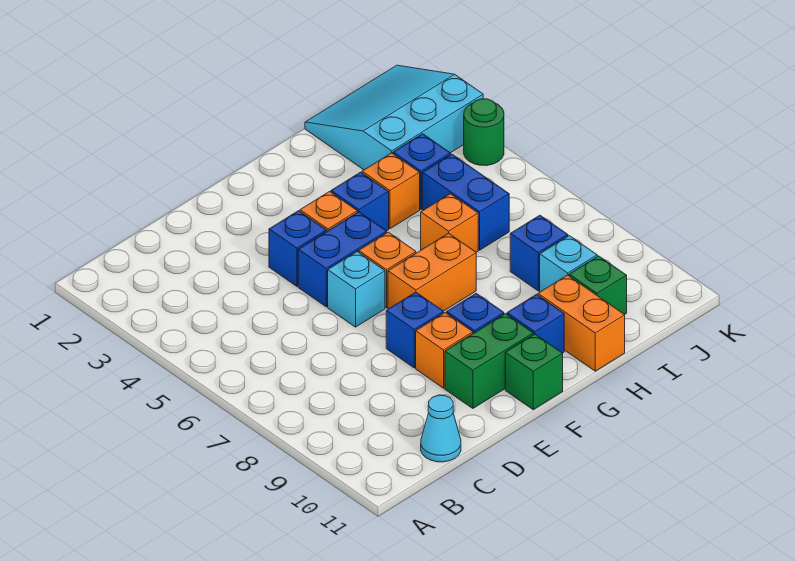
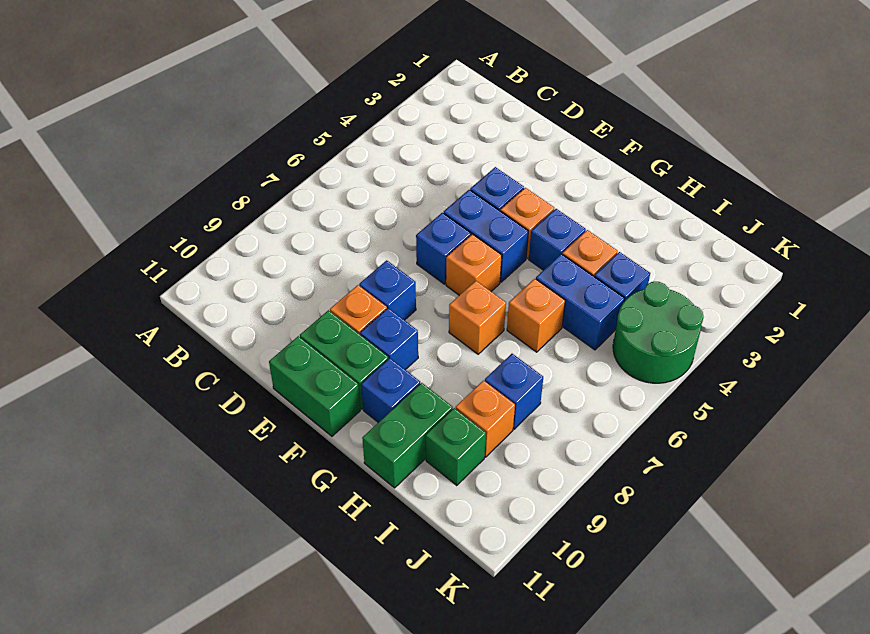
cyan cone C11 level 1 -> none
cyan brick E6 level 1 -> blue brick E6 level 1
orange brick F7:G7 level 1 -> orange brick G7 level 1
green brick F11 level 1 -> green brick E11:F11 level 1
orange brick H10:H11 level 1 -> green brick H10:H11 level 1
cyan slope I1:K3 level 1 top 3 -> none
blue brick I5:I6 level 1 -> blue brick H5:I5 level 1
cyan brick I9 level 1 -> orange brick I9 level 1
green round brick K4 level 1 -> green round brick J4:K5 level 1

